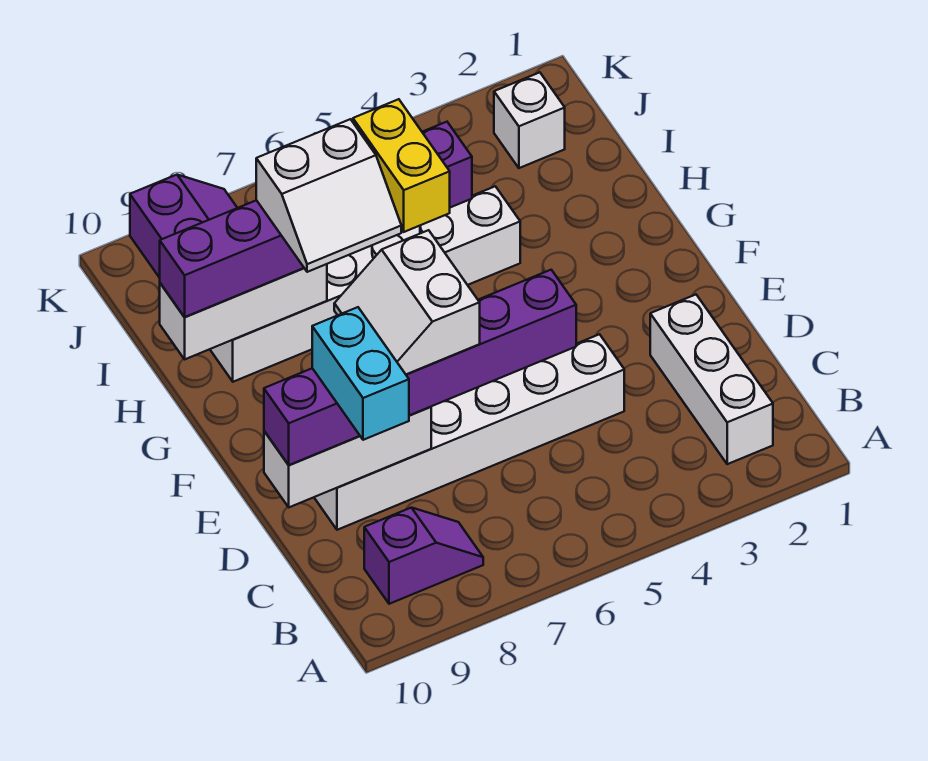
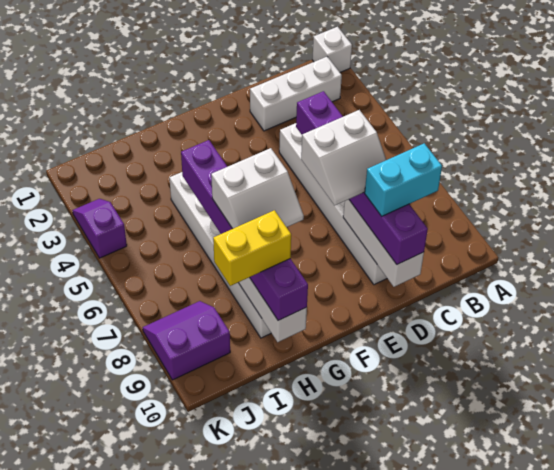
purple slope B8:B9 level 1 top 9 -> purple slope K3:K4 level 1 top 4
yellow brick G6:H6 level 4 -> yellow brick H9:I9 level 4
white slope G7:H8 level 4 top H -> white slope G7:H8 level 4 top 7
white brick J2 level 1 -> white brick A1 level 1

